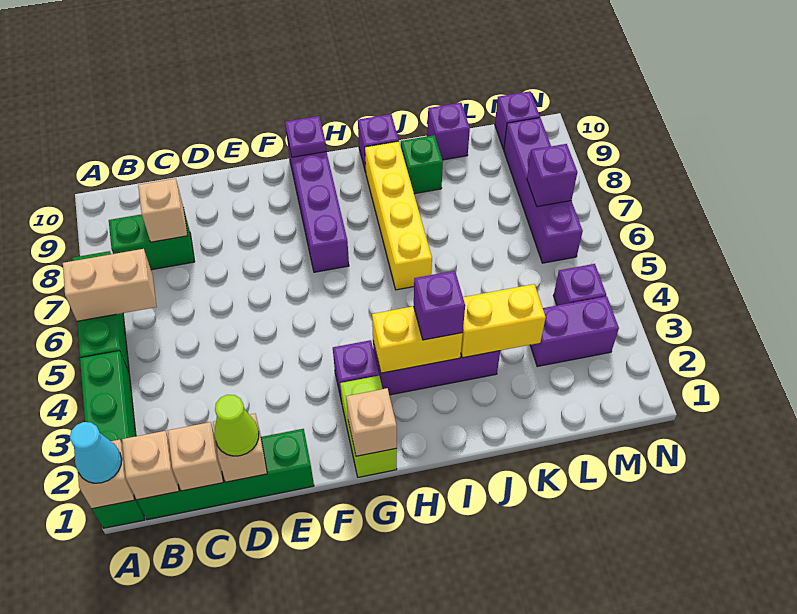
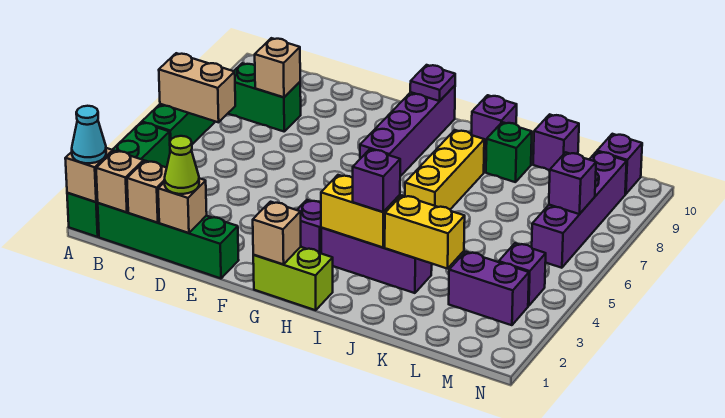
lime brick G1:G2 level 1 -> lime brick G1:H1 level 1
yellow brick I6:I9 level 1 -> yellow brick I6:I8 level 1

